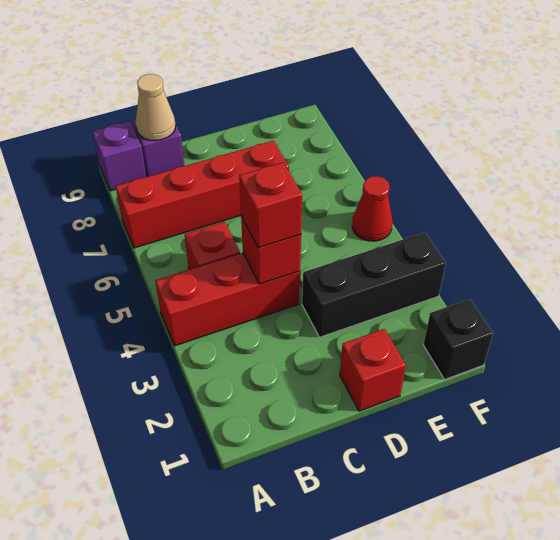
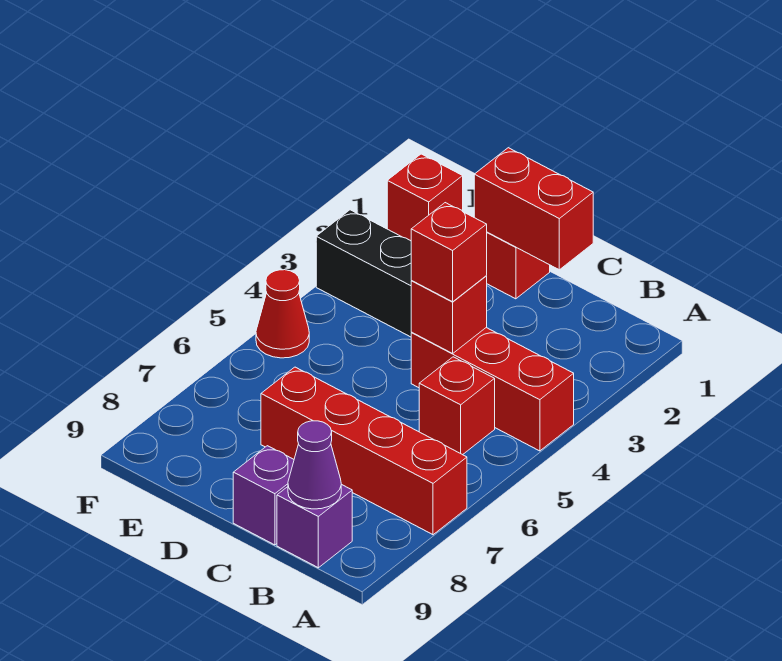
purple brick A9 level 1 -> purple brick C9 level 1
tan cone B9 level 2 -> purple cone B9 level 2
none -> red brick C1:D1 level 2
black brick F1 level 1 -> red brick F1 level 1

